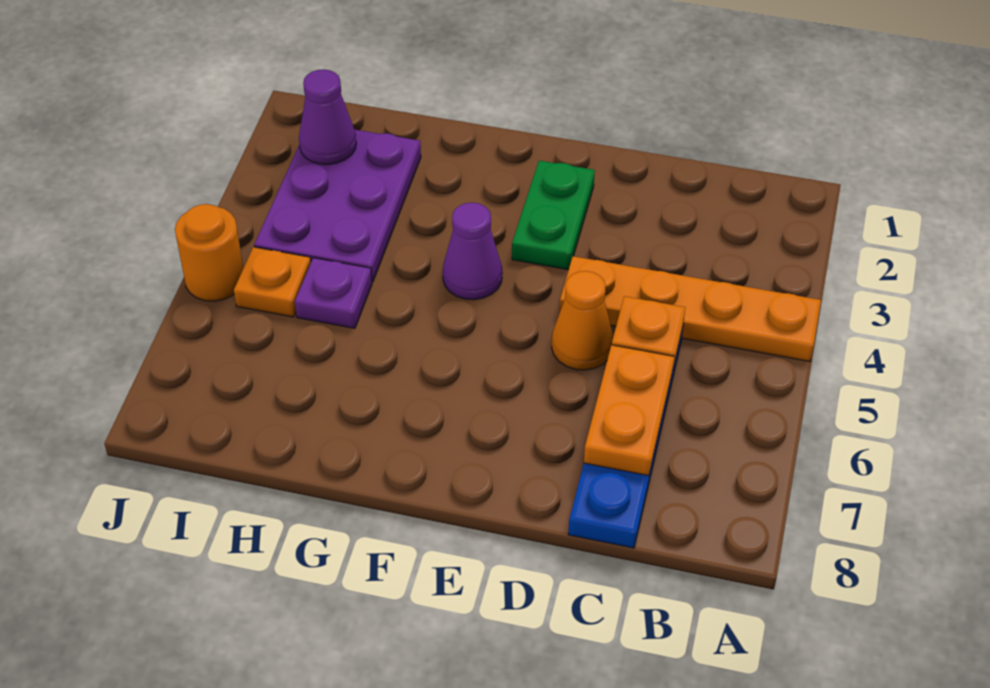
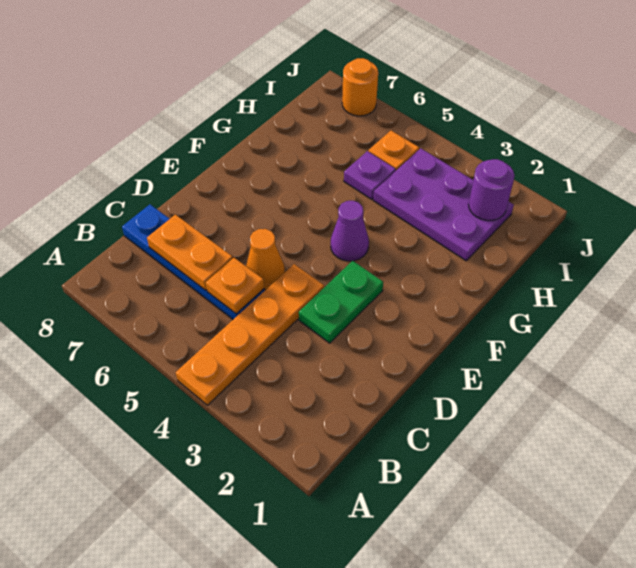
green plate E2:E3 level 1 -> green plate D3:E3 level 1
purple cone I2 level 2 -> purple round brick I2 level 2
orange round brick J5 level 1 -> orange round brick J7 level 1

